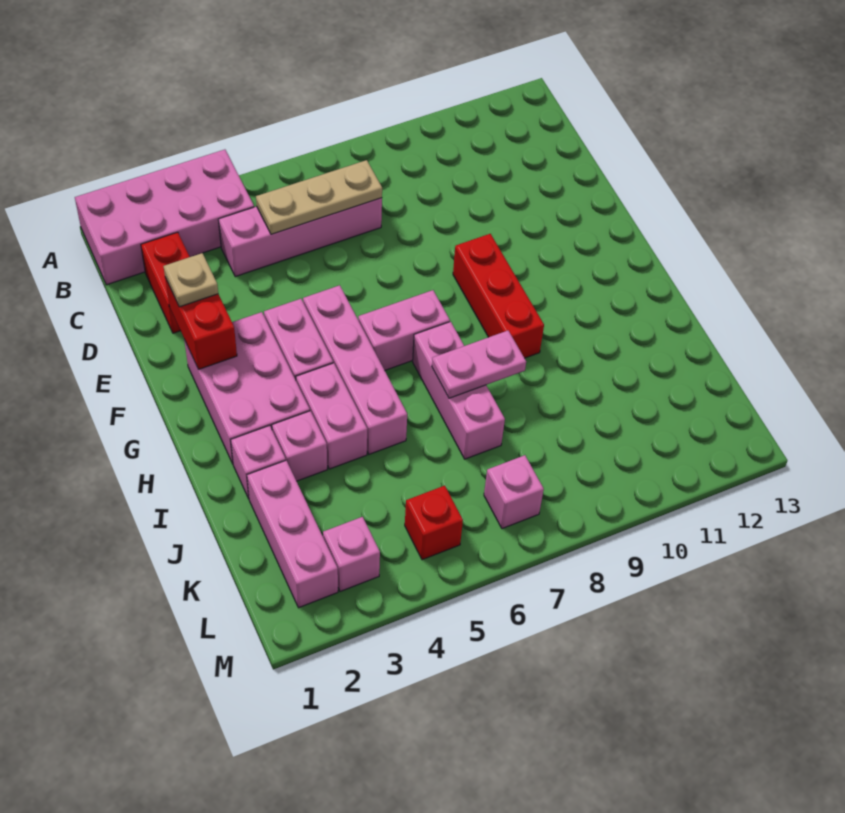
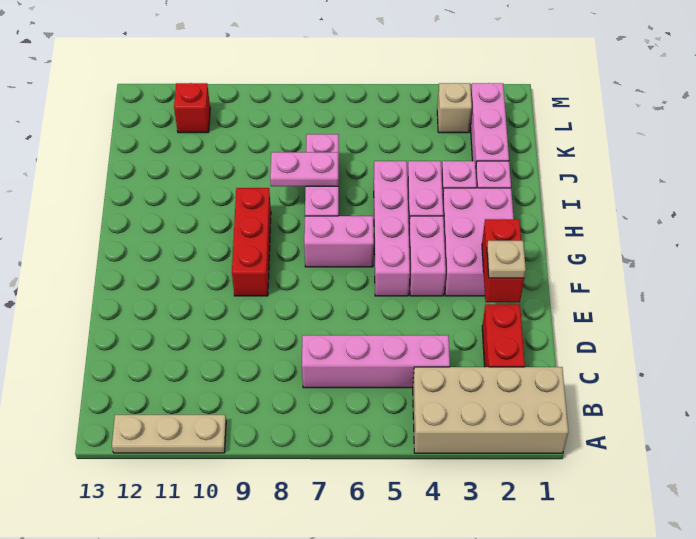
pink brick A1:B4 level 1 -> tan brick A1:B4 level 1
tan plate C5:C7 level 2 -> tan plate A10:A12 level 1
pink brick L3 level 1 -> tan brick L3 level 1
red brick L5 level 1 -> red brick L11 level 1
pink brick L7 level 1 -> none

